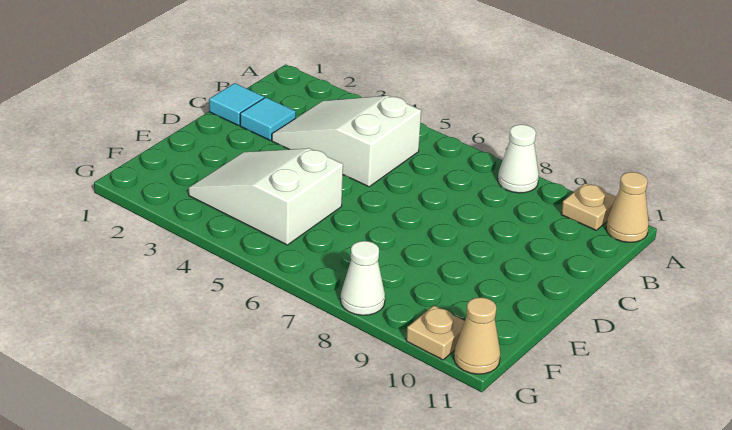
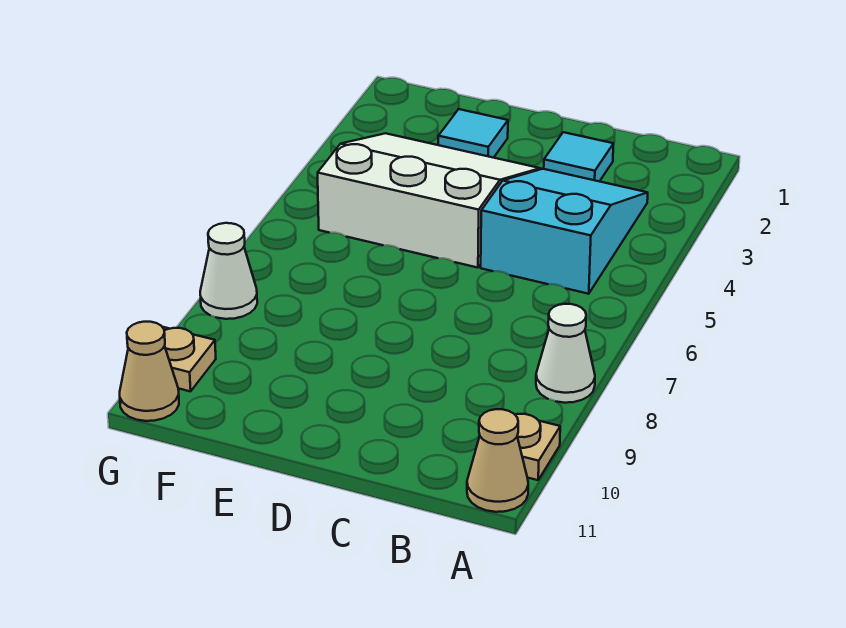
white slope B3:C5 level 1 top 5 -> cyan slope B3:C5 level 1 top 5
cyan tile C1 level 1 -> cyan tile E2 level 1
white slope E3:F5 level 1 top 5 -> white slope D3:F5 level 1 top 5

